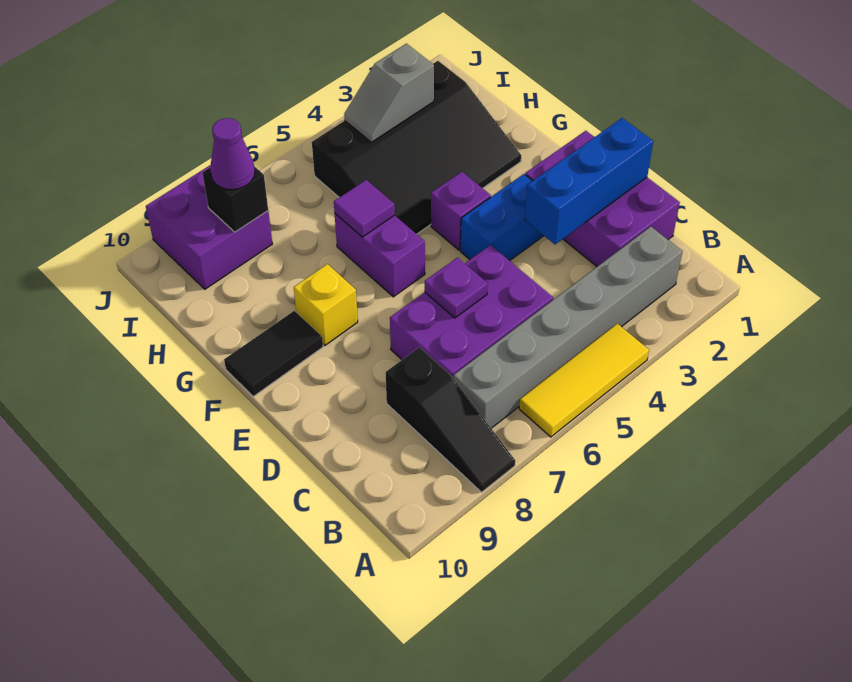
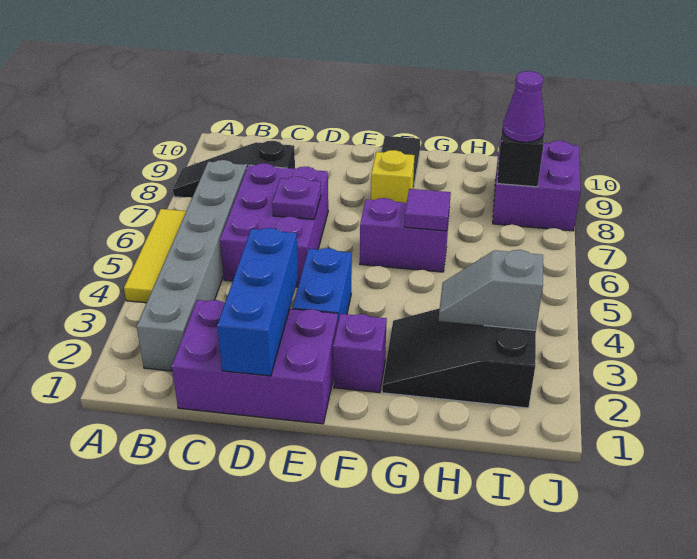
purple brick F4 level 1 -> purple brick F2 level 1
black slope G2:I5 level 1 top I -> black slope G2:I3 level 1 top I
grey slope I3:I4 level 2 top 3 -> grey slope H3:I3 level 2 top I

